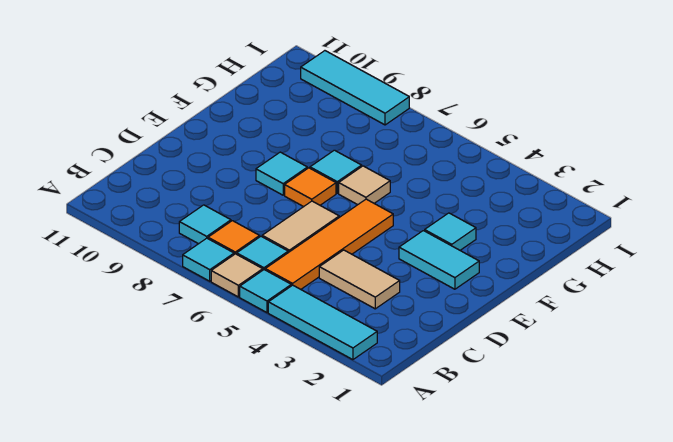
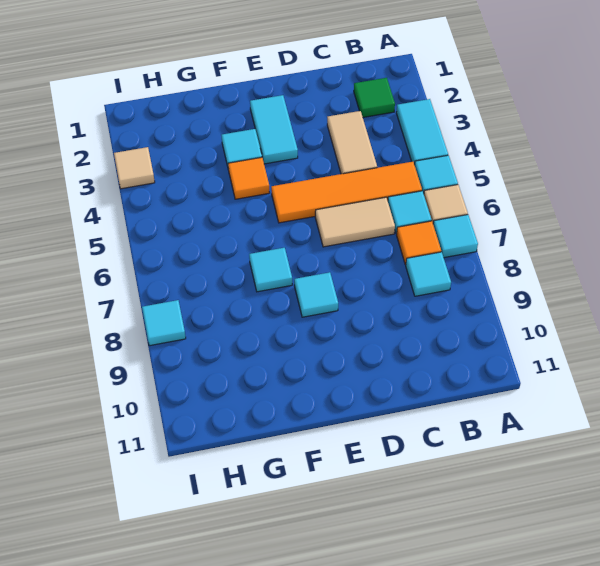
cyan tile A2:A4 level 1 -> cyan tile A3:A4 level 1
none -> green tile B2 level 1
orange tile E7 level 1 -> orange tile F4 level 1
tan tile F6 level 1 -> tan tile I3 level 1
cyan tile I8:I10 level 1 -> cyan tile I8 level 1

